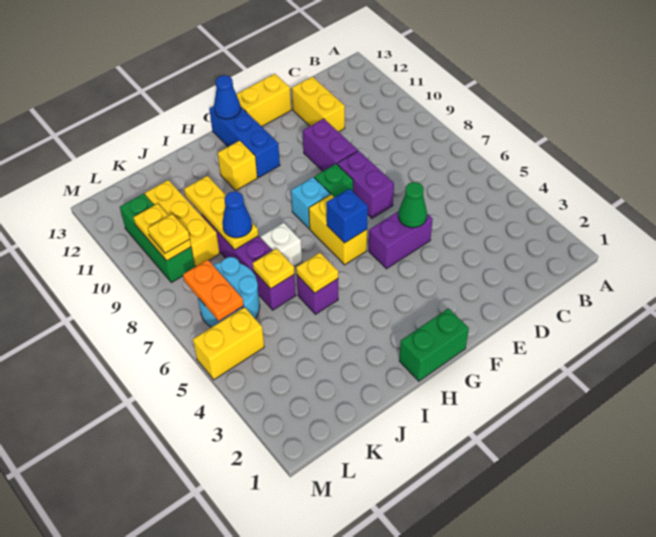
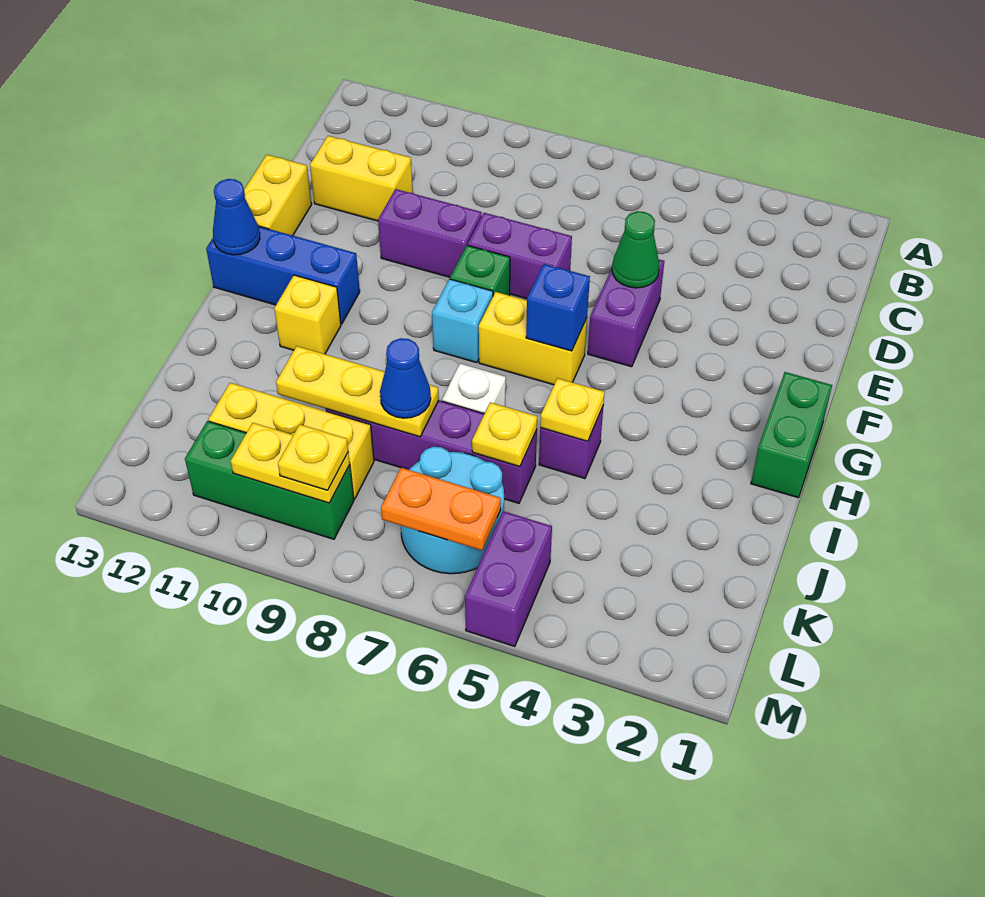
yellow brick L5:M5 level 1 -> purple brick L5:M5 level 1

